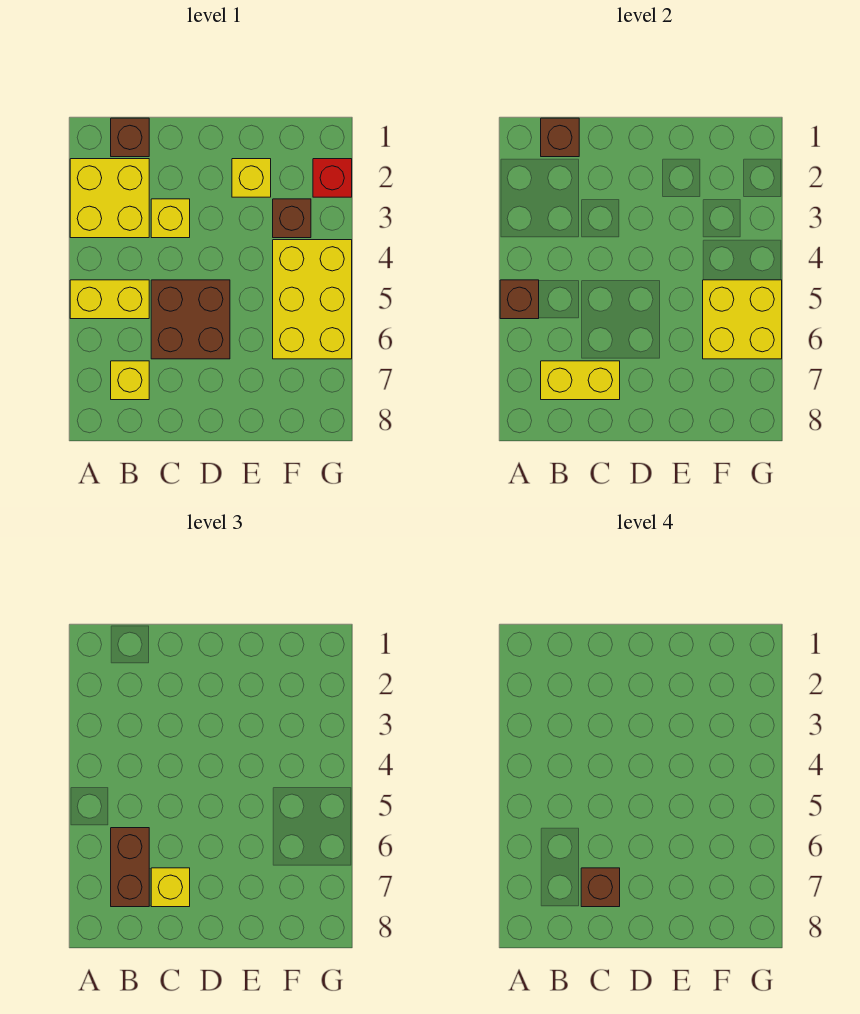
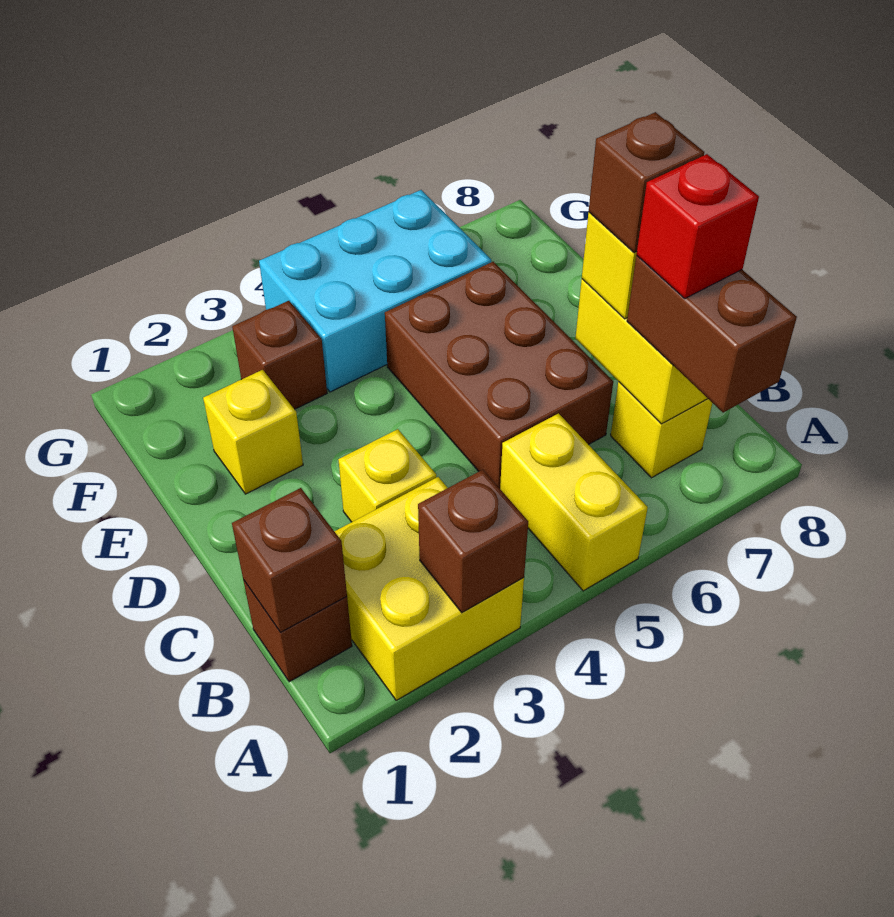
brown brick A5 level 2 -> brown brick A3 level 2
brown brick B6:B7 level 3 -> brown brick A7:B7 level 3
brown brick C5:D6 level 1 -> brown brick C5:E6 level 1
yellow brick F4:G6 level 1 -> cyan brick F4:G6 level 1
yellow brick F5:G6 level 2 -> none
red brick G2 level 1 -> red brick B7 level 4

